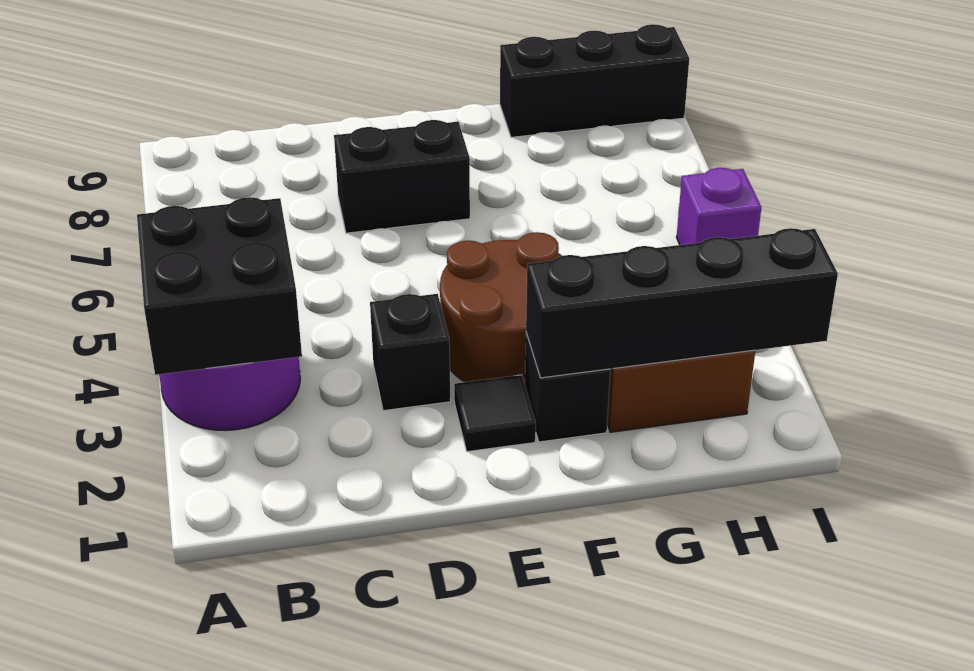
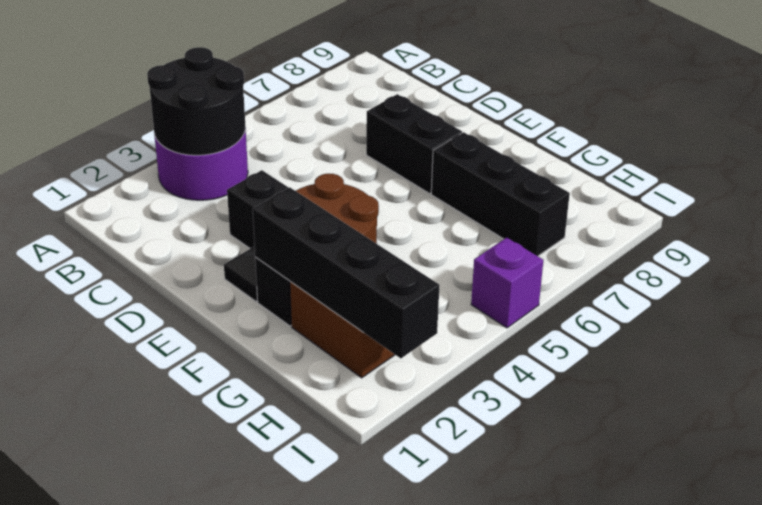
black brick A3:B4 level 2 -> black round brick A3:B4 level 2
black brick G9:I9 level 1 -> black brick F7:H7 level 1

